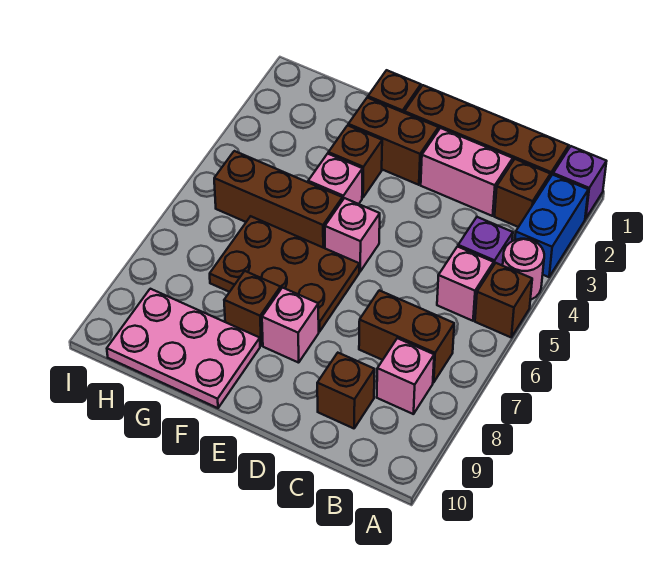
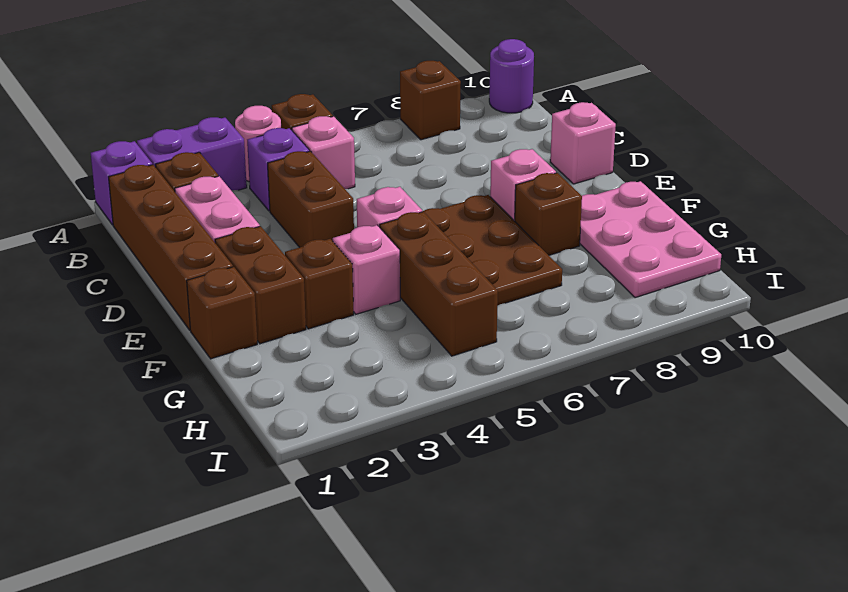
blue brick A2:A3 level 1 -> purple brick A2:A3 level 1
none -> purple round brick A10 level 1
brown brick B7:C7 level 1 -> brown brick C4:D4 level 1
pink brick B8 level 1 -> pink brick D10 level 1
brown brick C9 level 1 -> brown brick A8 level 1

